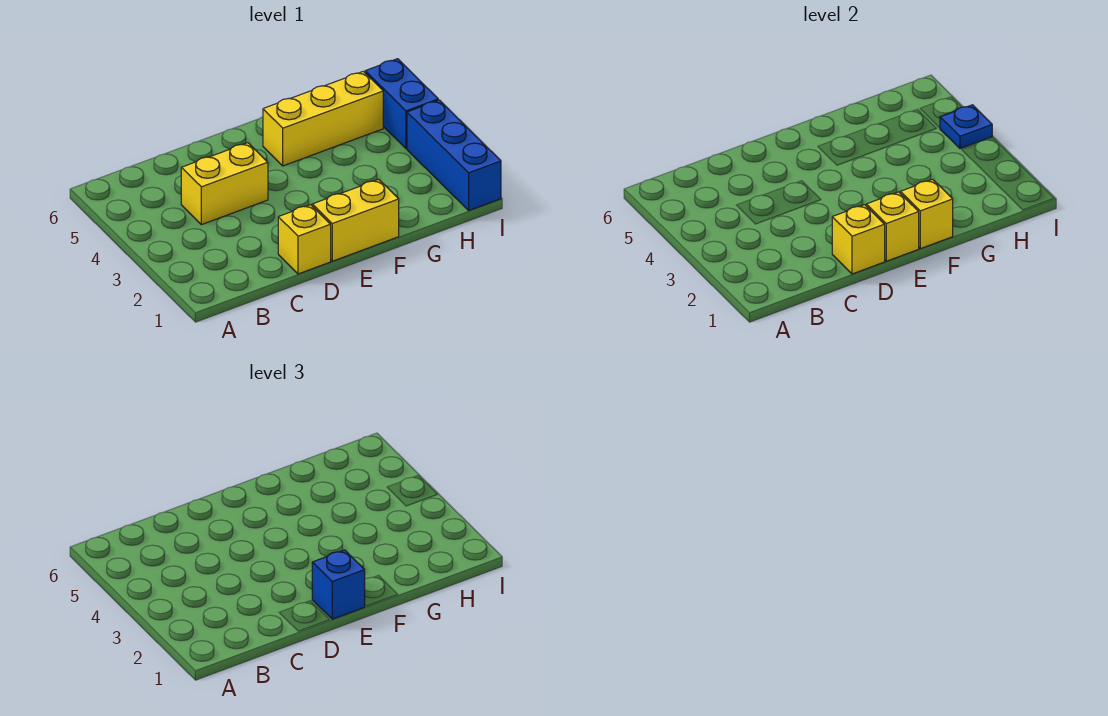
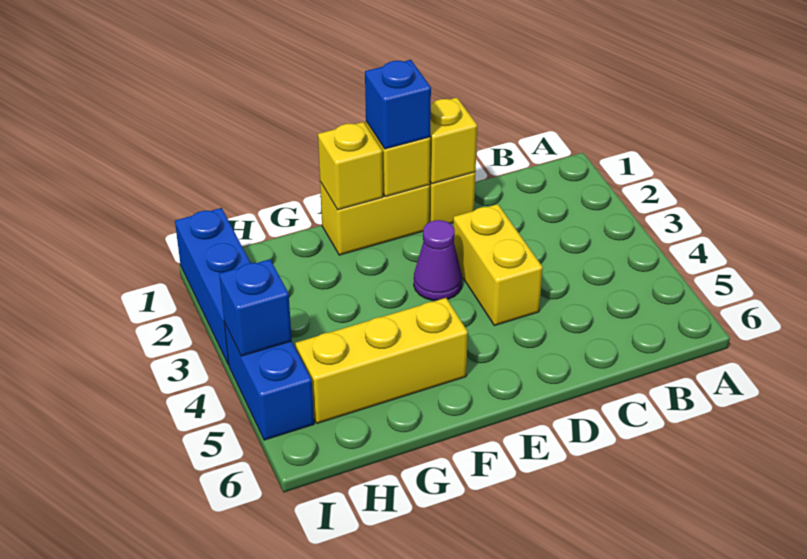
yellow brick C4:D4 level 1 -> yellow brick D3:D4 level 1
none -> purple cone E3 level 1
blue plate I4 level 2 -> blue brick I4 level 2

